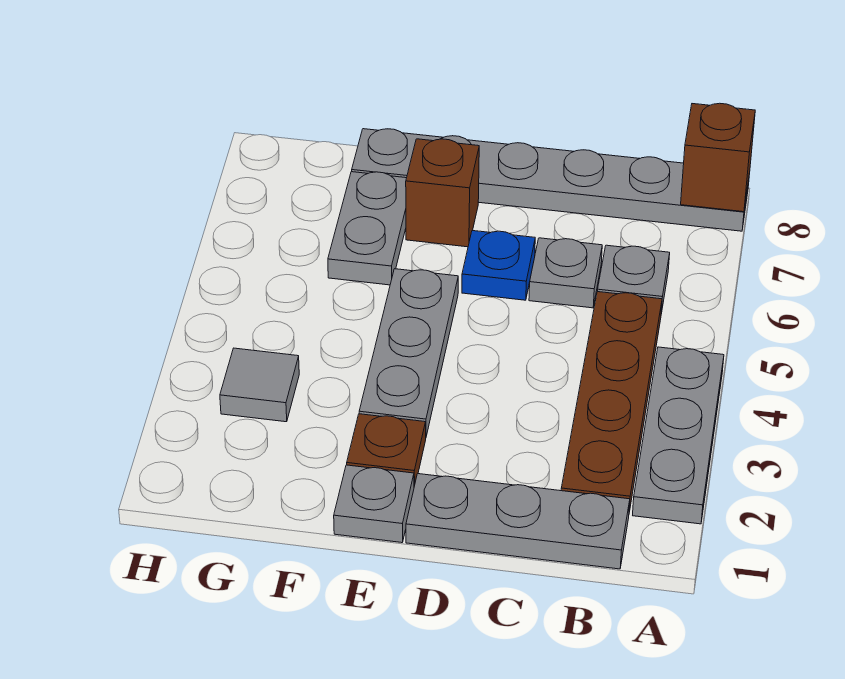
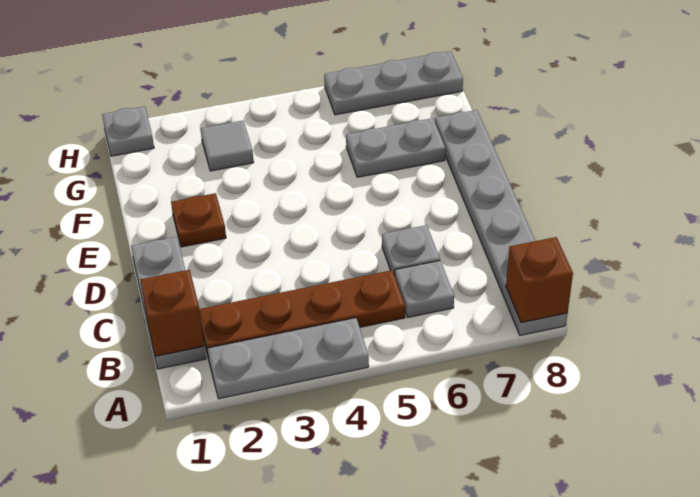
blue plate D6 level 1 -> none
grey plate E1 level 1 -> grey plate H1 level 1
grey plate E3:E5 level 1 -> grey plate H6:H8 level 1
brown brick E7 level 1 -> brown brick B1 level 2

